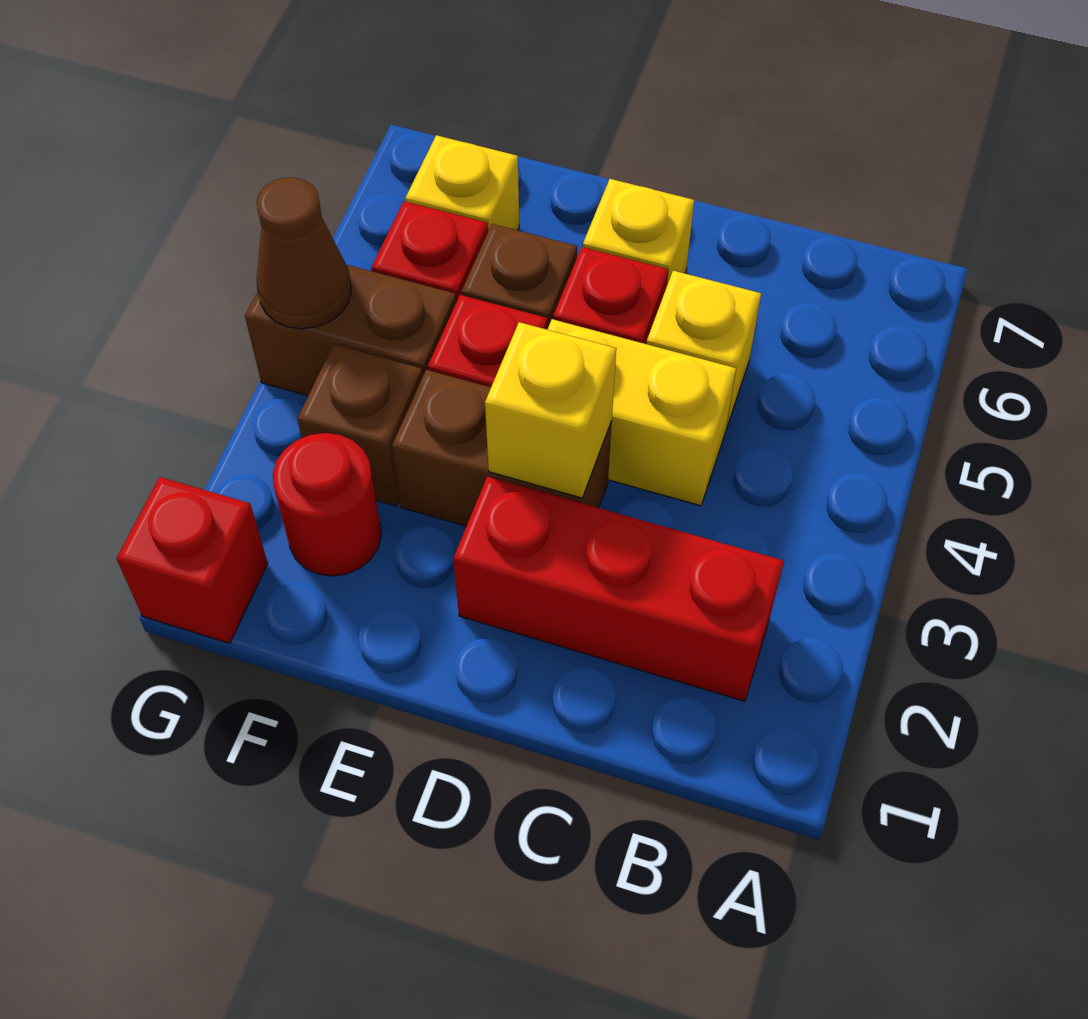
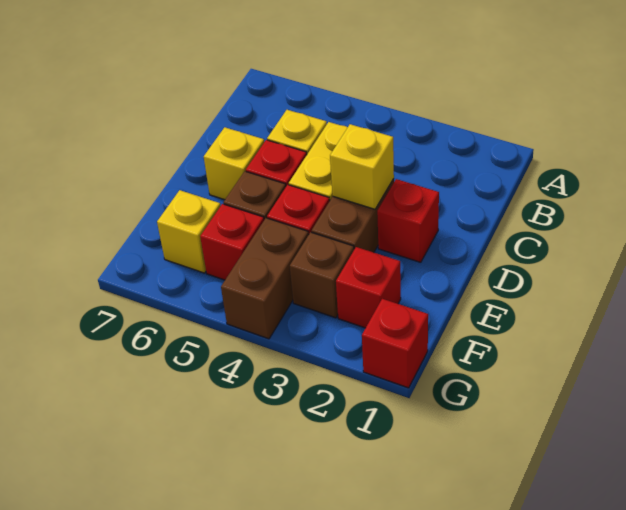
red brick B2:D2 level 1 -> red brick D2 level 1
red round brick F2 level 1 -> red brick F2 level 1
brown cone G4 level 2 -> none

